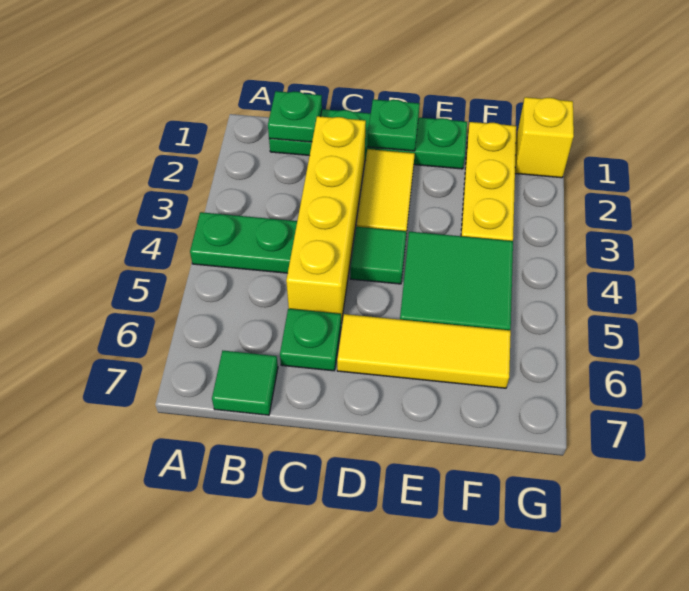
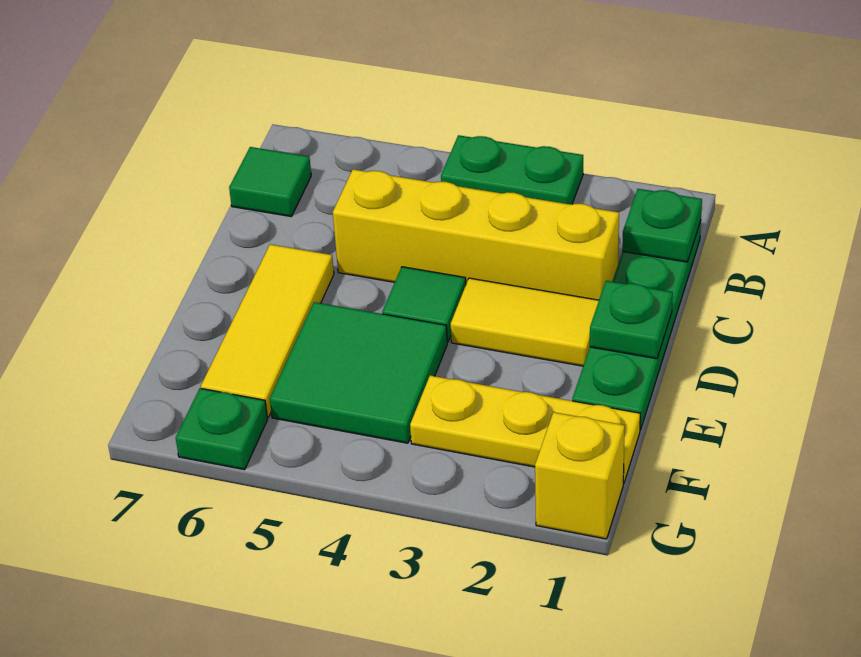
green plate A4:B4 level 1 -> green plate A3:A4 level 1
green plate C6 level 1 -> green plate G6 level 1

